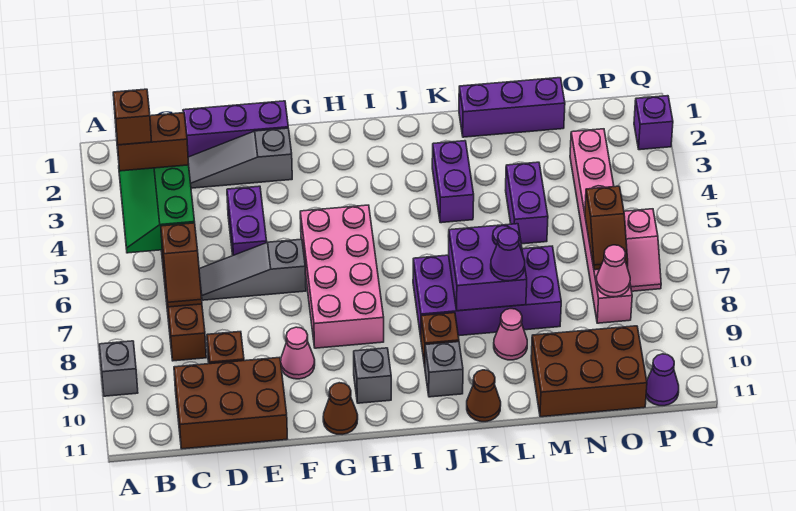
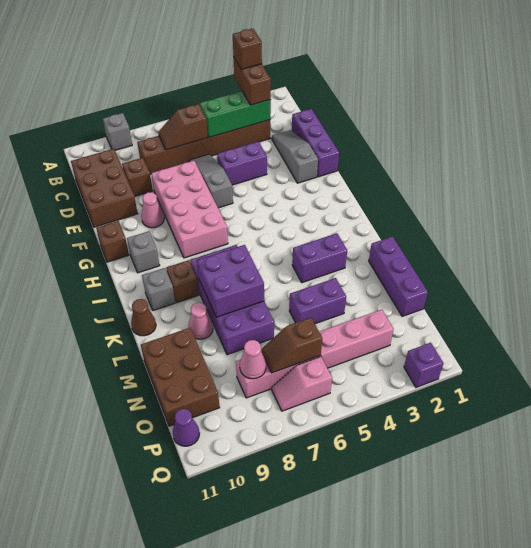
pink brick G5:H8 level 1 -> pink brick E7:H8 level 1
brown cone G11 level 1 -> brown brick G11 level 1
purple cone L8 level 3 -> none

